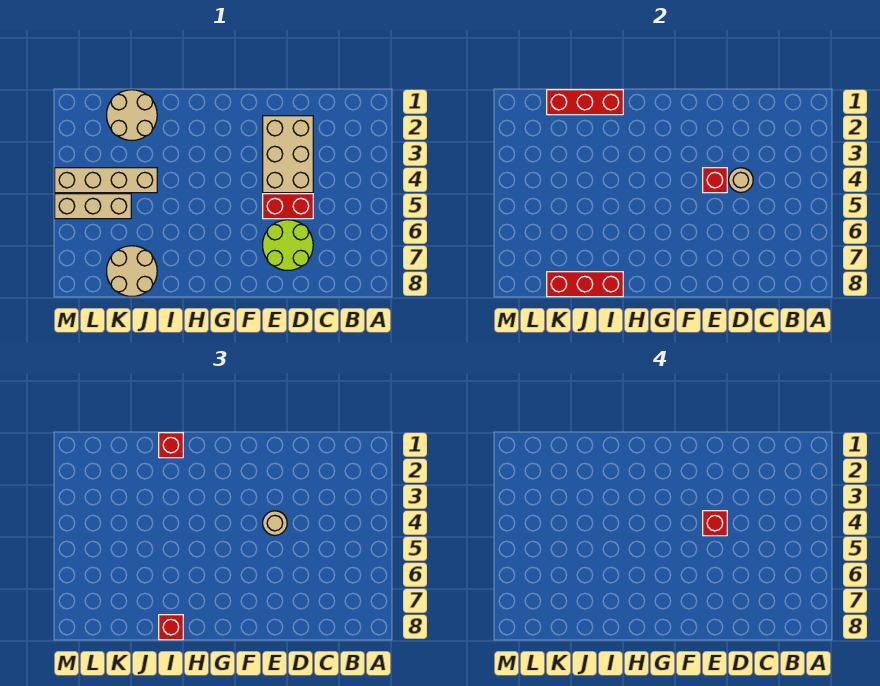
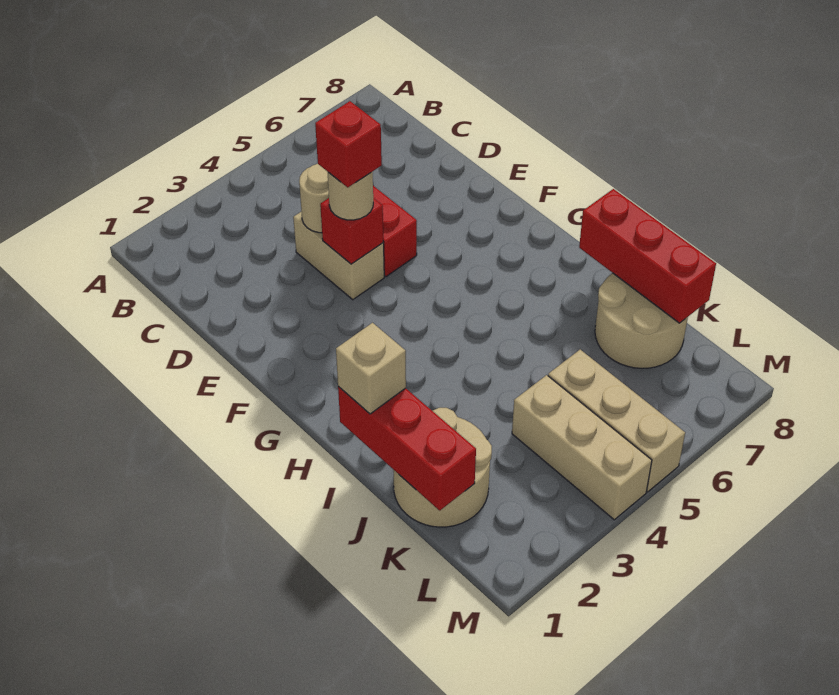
tan brick D2:E4 level 1 -> tan brick D4:E4 level 1
lime round brick D6:E7 level 1 -> none
red brick I1 level 3 -> tan brick I1 level 3
red brick I8 level 3 -> none
tan brick J4:M4 level 1 -> tan brick K4:M4 level 1

